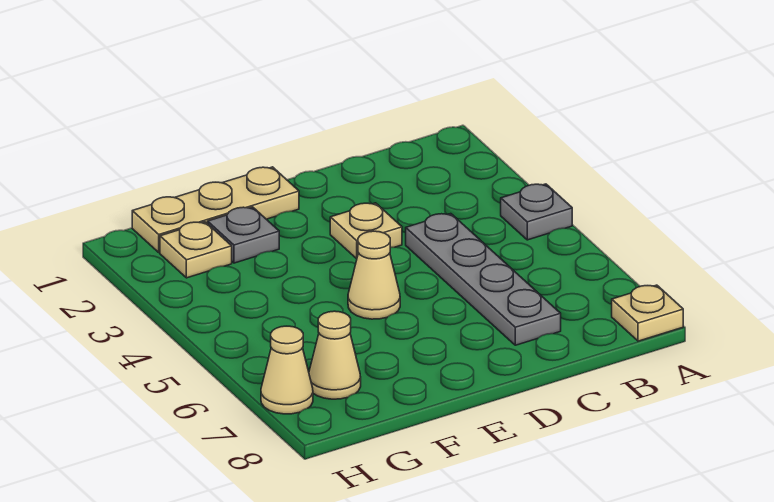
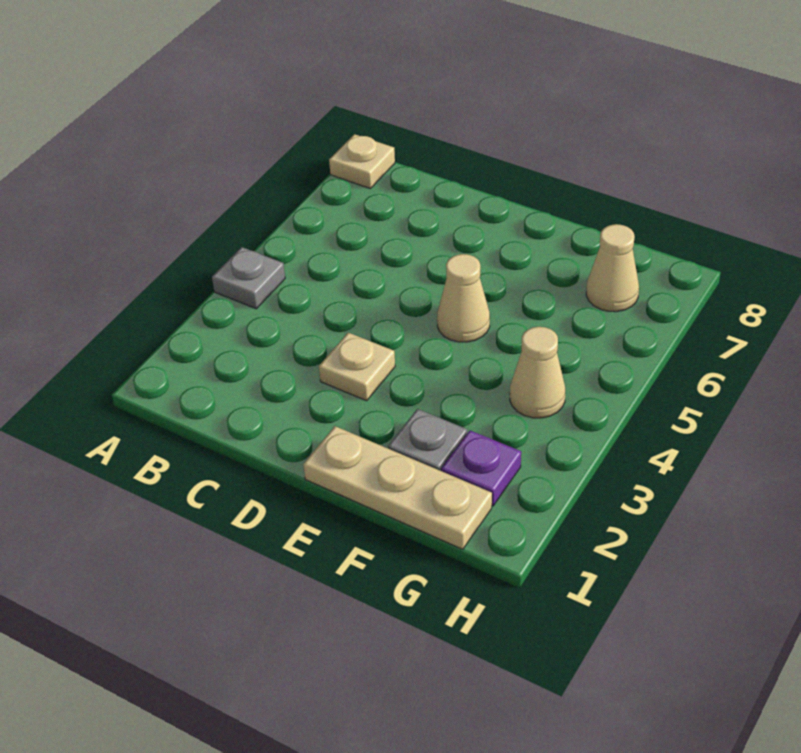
grey plate C4:C7 level 1 -> none
tan plate G2 level 1 -> purple plate G2 level 1
tan cone H7 level 1 -> tan cone G4 level 1

